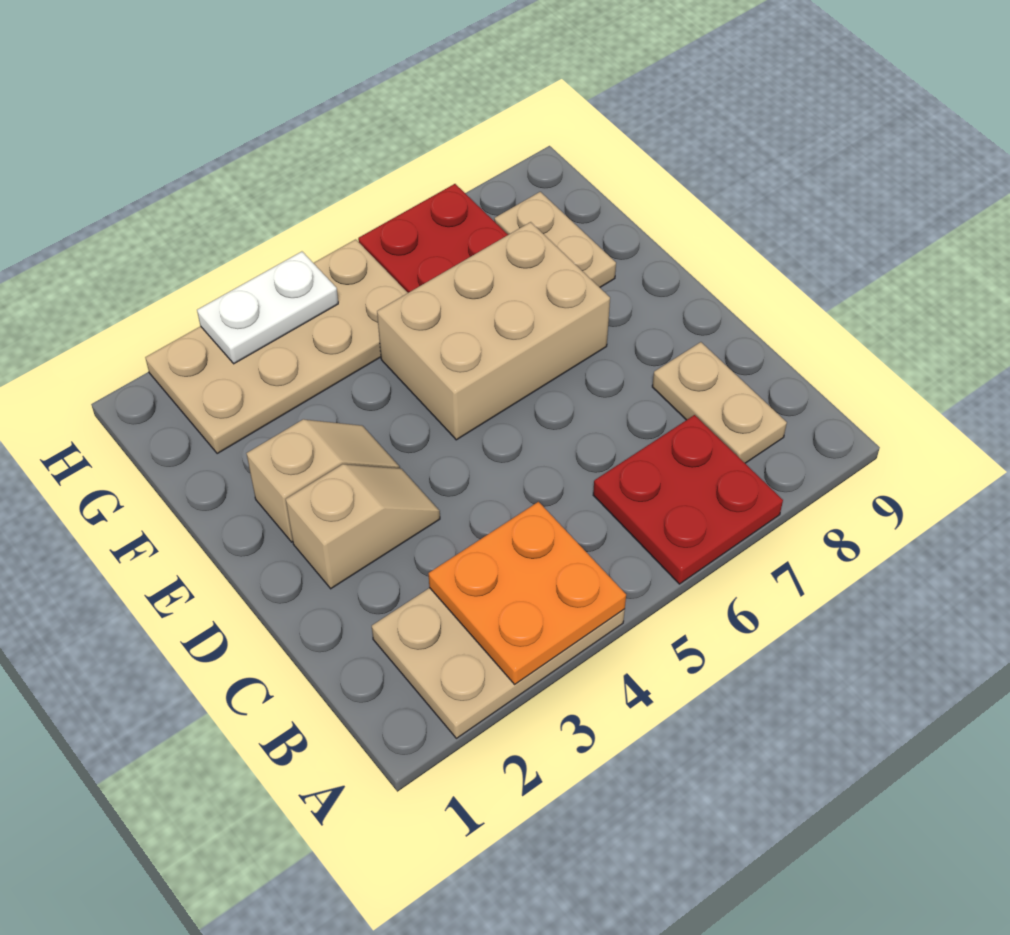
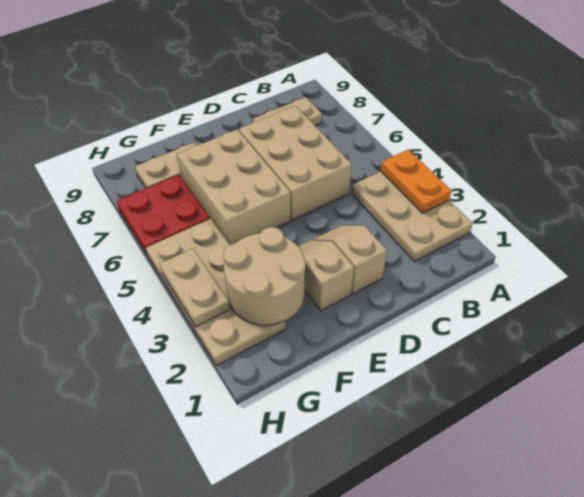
orange plate A3:B4 level 2 -> orange plate A3:A4 level 2
red plate A6:B7 level 1 -> none
none -> tan brick C5:D7 level 1
none -> tan round brick F2:G3 level 2
white plate H3:H4 level 2 -> tan plate H3:H4 level 2

